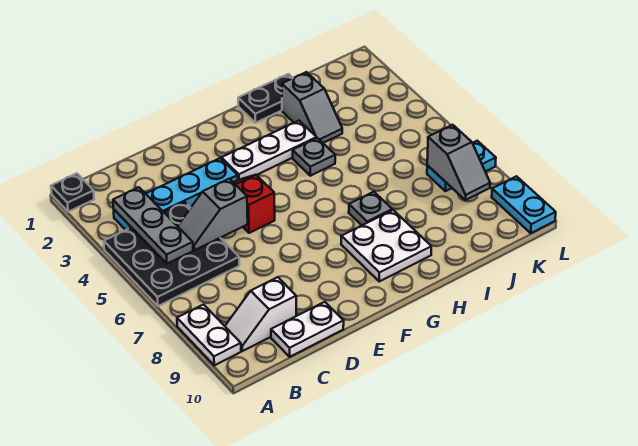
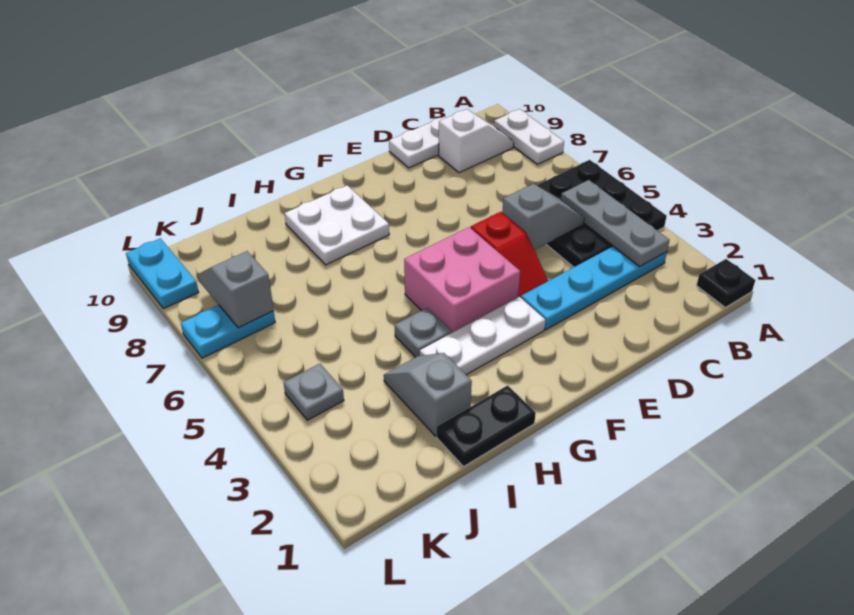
none -> pink brick F4:G5 level 1
grey plate H7 level 1 -> grey plate K4 level 1

